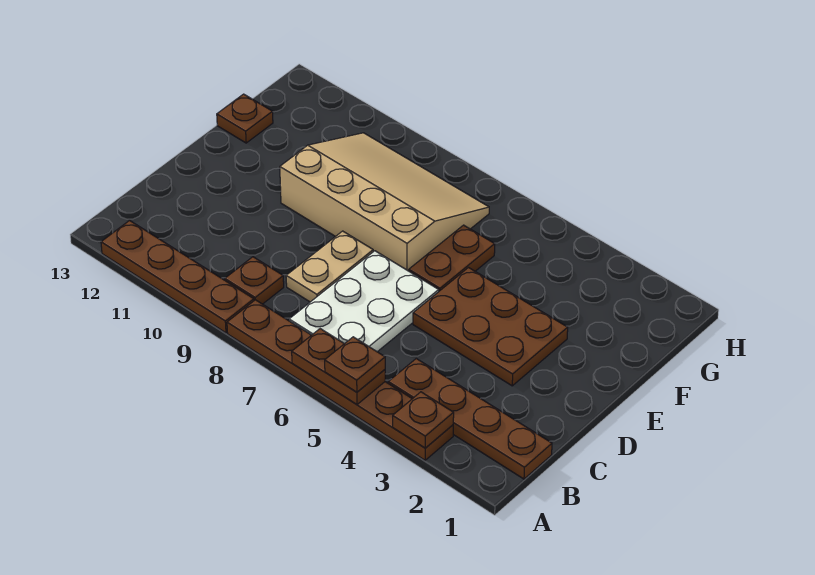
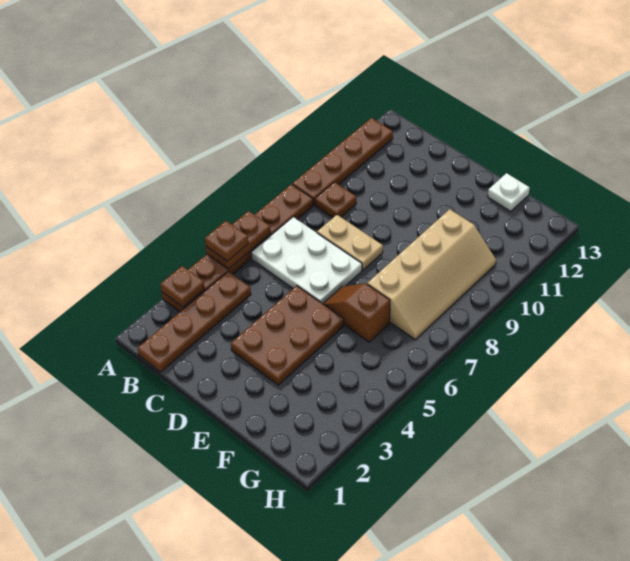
brown plate E6:F6 level 1 -> brown slope E6:F6 level 1 top F
tan slope E7:G10 level 1 top E -> tan slope F7:G10 level 1 top F
brown plate F13 level 1 -> white plate F13 level 1

